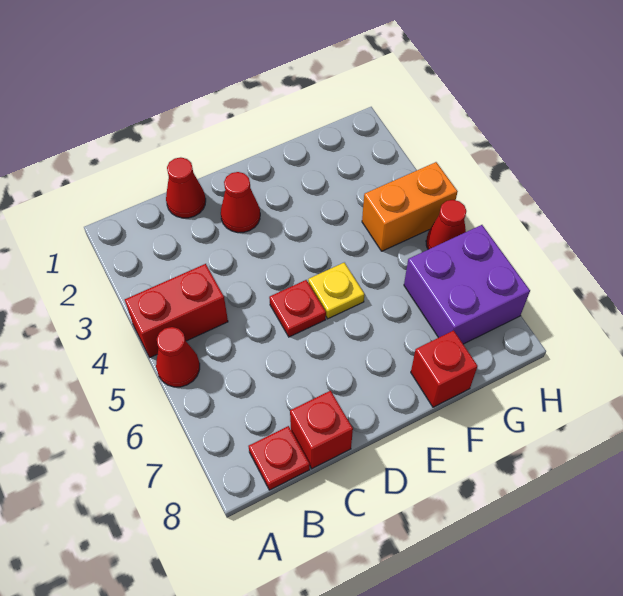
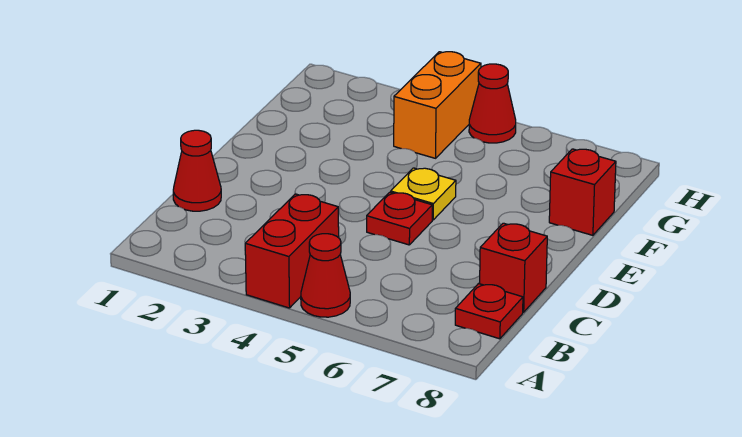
red cone D2 level 1 -> none
purple brick G6:H7 level 1 -> none

